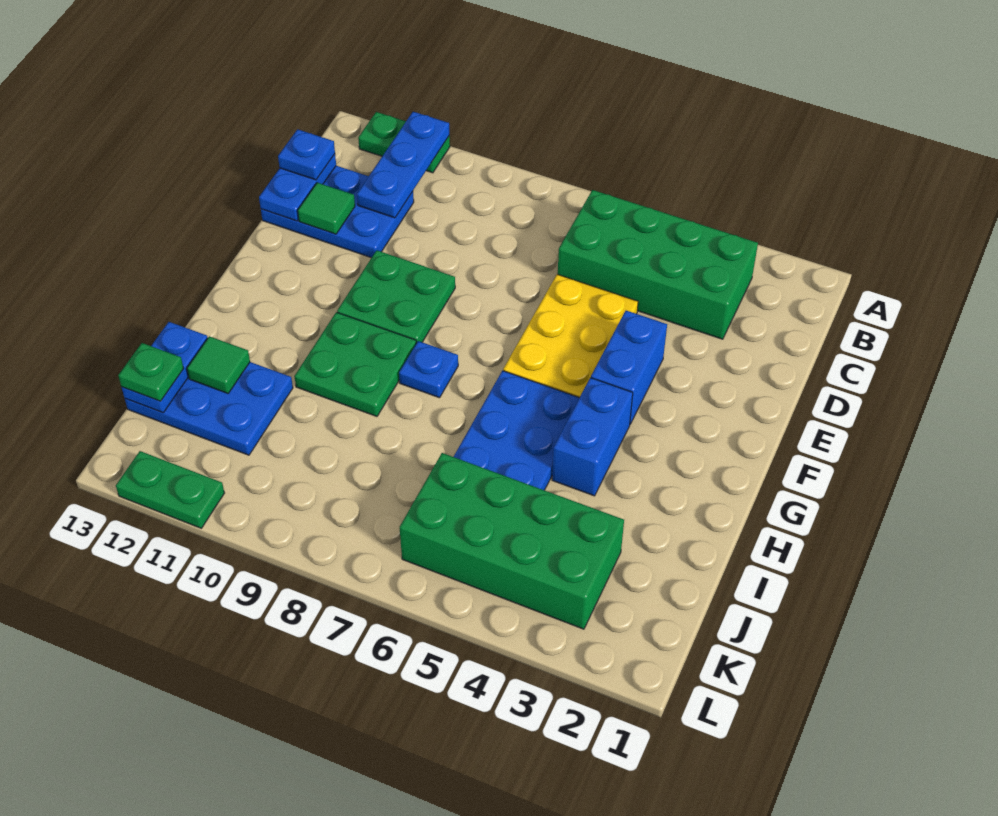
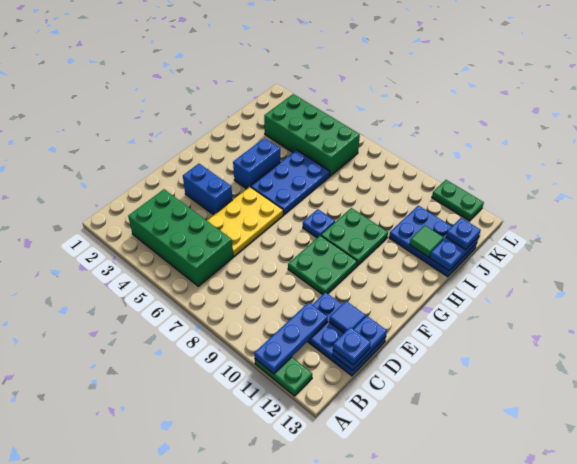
green tile D12 level 2 -> blue tile D12 level 2
blue brick E4:F4 level 1 -> blue brick E3:E4 level 1
green plate J13 level 3 -> blue plate J13 level 3

